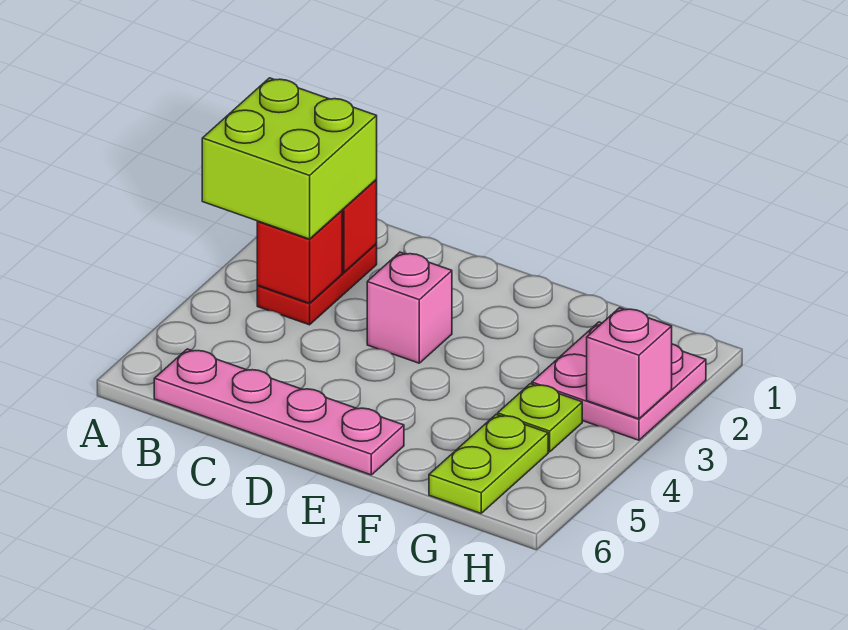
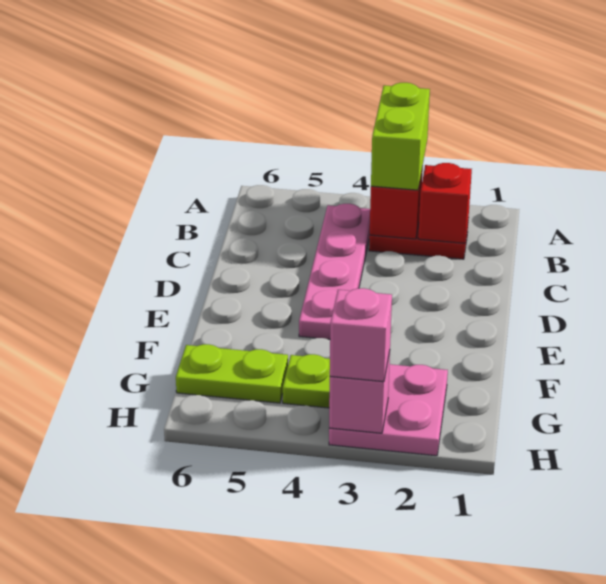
lime brick A2:B3 level 3 -> lime brick A3:B3 level 3
pink plate B6:E6 level 1 -> pink plate B4:E4 level 1
pink brick D3 level 1 -> pink brick H3 level 3

